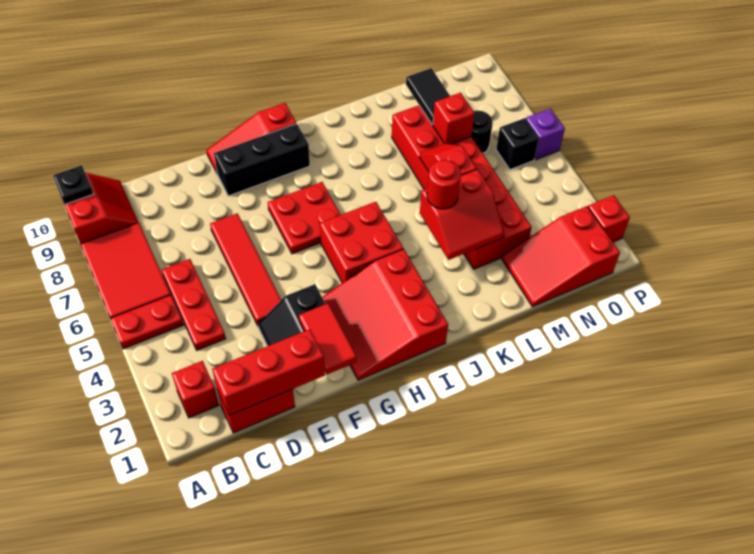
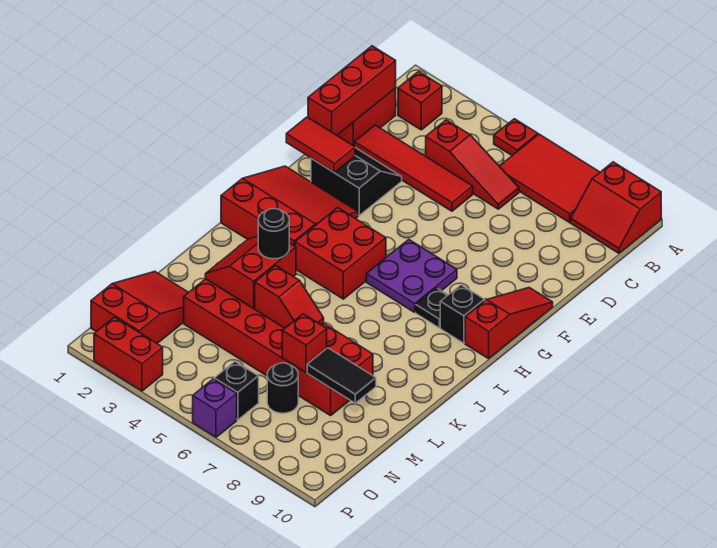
red plate A5:B5 level 1 -> red plate A5 level 1
black plate A10 level 2 -> black plate H8 level 1
red plate C4:C6 level 1 -> red slope C4:C6 level 1 top 4
red tile E4:E7 level 1 -> red tile D2:D5 level 1
black brick F9:H9 level 1 -> black brick H9 level 1
red plate G6:H7 level 1 -> purple plate G6:H7 level 1
red round brick K4 level 3 -> black round brick K4 level 3
red brick P2 level 1 -> red brick P2:P3 level 1

